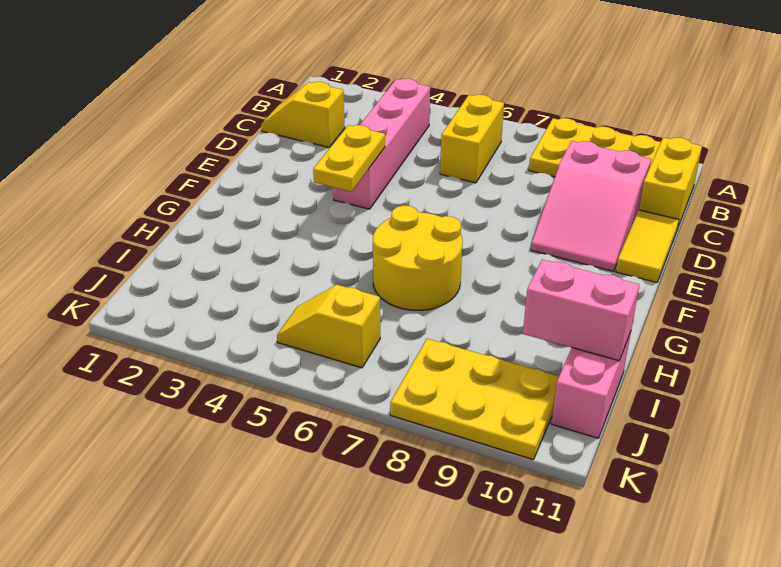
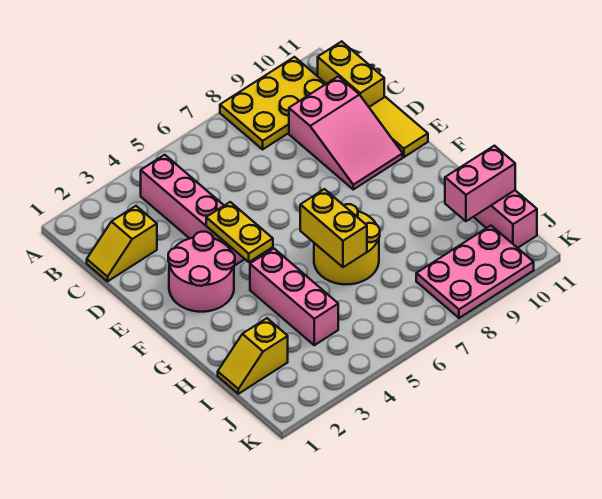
yellow brick B6:C6 level 1 -> yellow brick G6:H6 level 2
none -> pink round brick E2:F3 level 1
none -> pink brick G4:I4 level 1
yellow slope J5:J6 level 1 top 6 -> yellow slope I1:I2 level 1 top 2
yellow plate J8:K10 level 1 -> pink plate J8:K10 level 1

